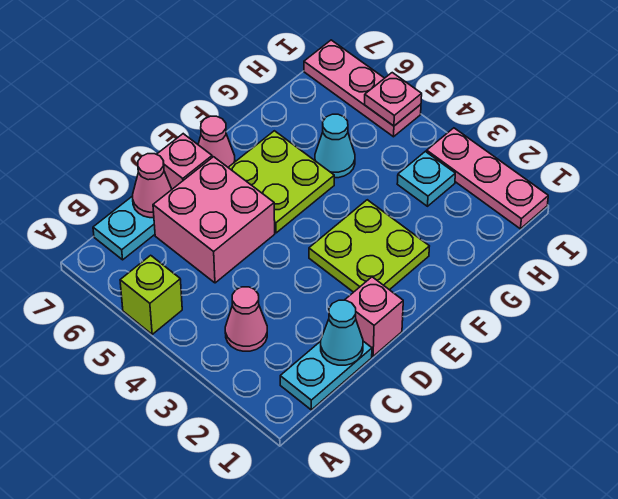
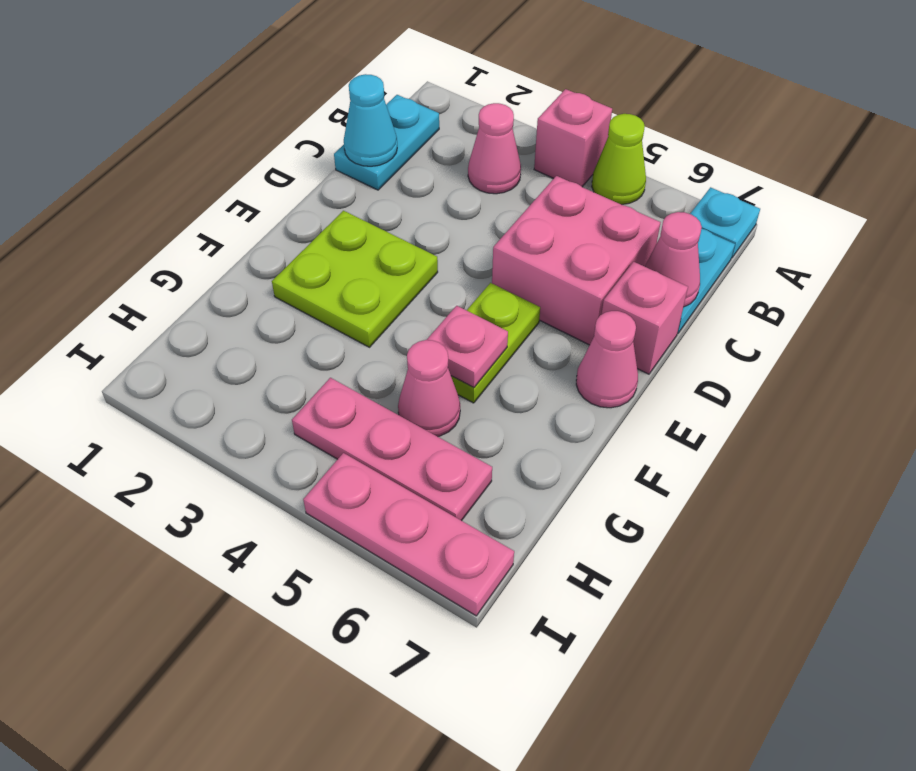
lime brick A5 level 1 -> lime cone A5 level 1
pink brick D1 level 1 -> pink brick A4 level 1
lime plate E5:F6 level 1 -> lime plate E5:F5 level 1
cyan cone G5 level 1 -> pink cone G5 level 1
cyan plate H3 level 1 -> cyan plate A7 level 1
pink plate I1:I3 level 1 -> pink plate H4:H6 level 1
pink plate I5 level 2 -> pink plate F5 level 2

